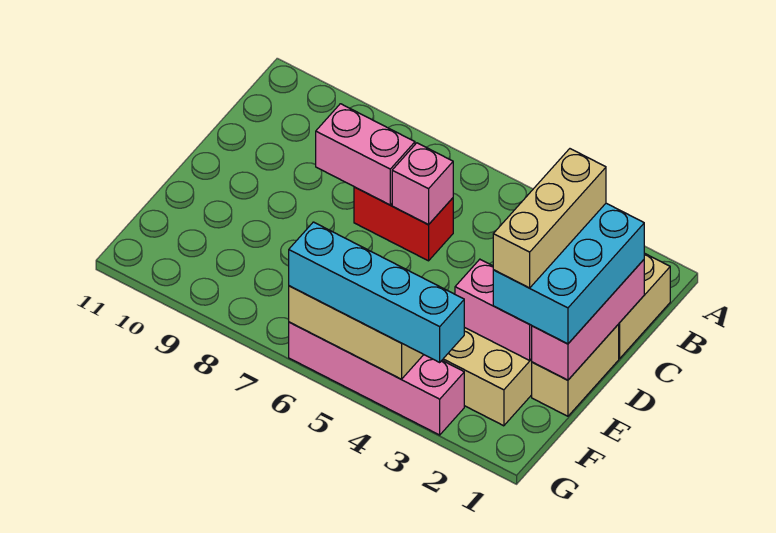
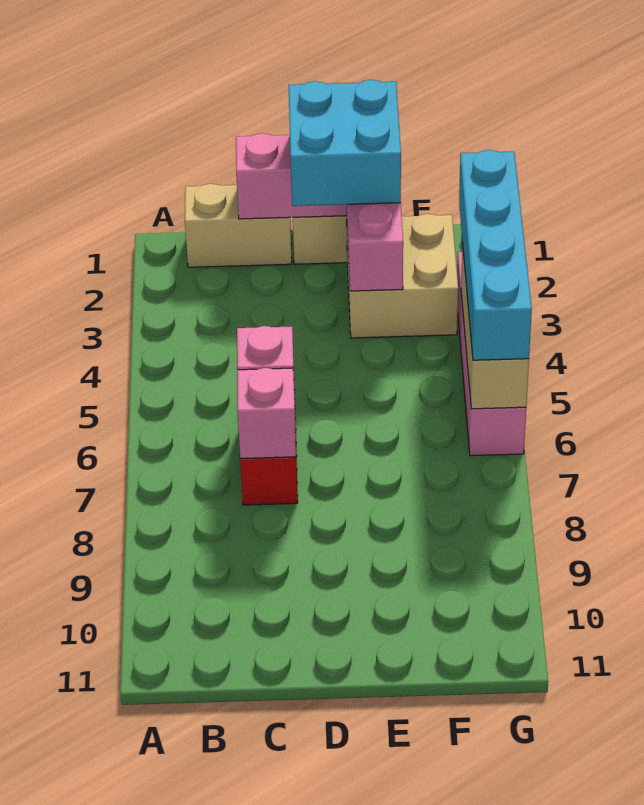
cyan brick C1:E2 level 3 -> cyan brick D1:E2 level 3
tan brick C2:E2 level 4 -> none
pink brick C7:C8 level 2 -> pink brick C7 level 2

